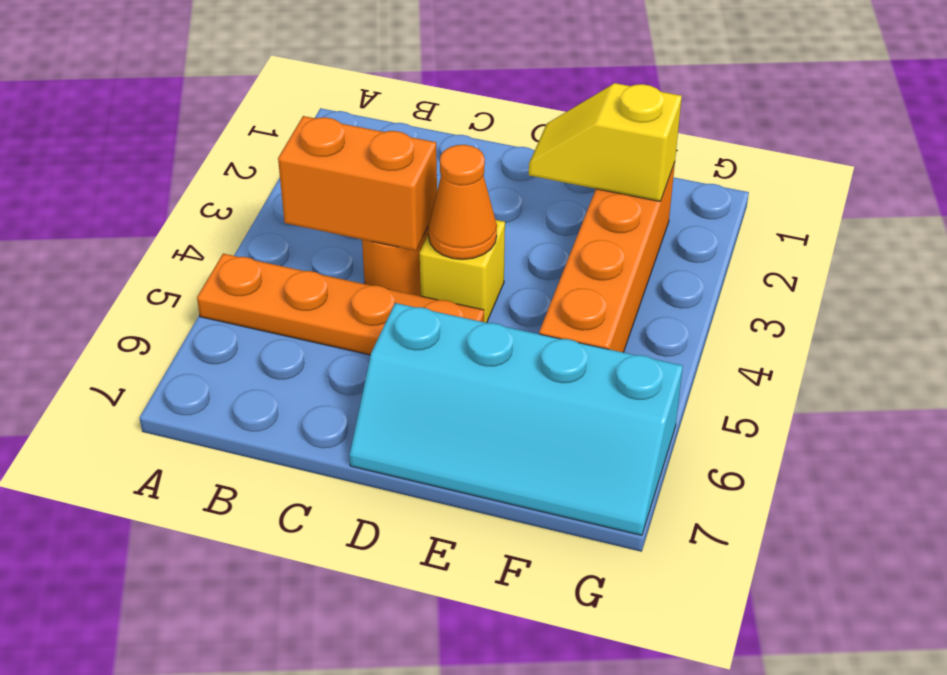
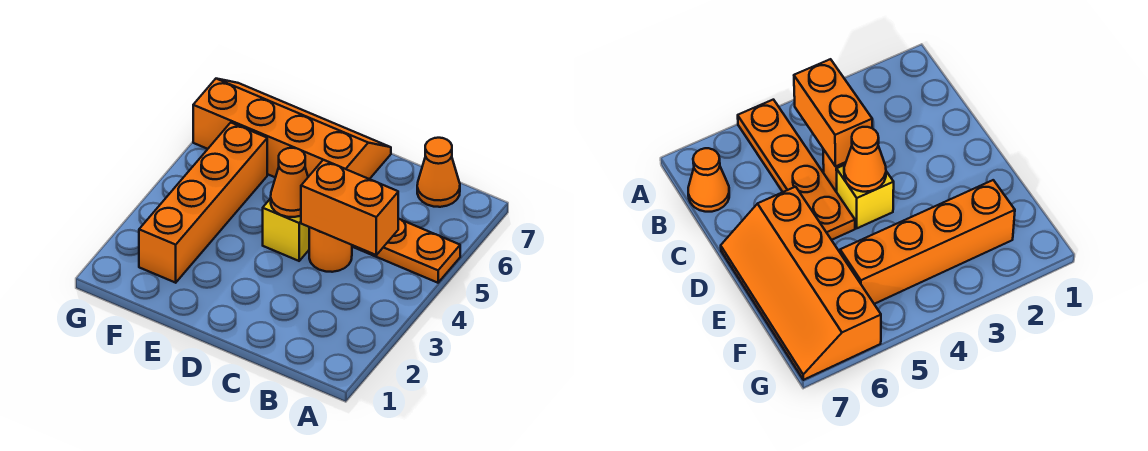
none -> orange cone B7 level 1
cyan slope D6:G7 level 1 top 6 -> orange slope D6:G7 level 1 top 6
yellow slope E2:F2 level 2 top F -> none

